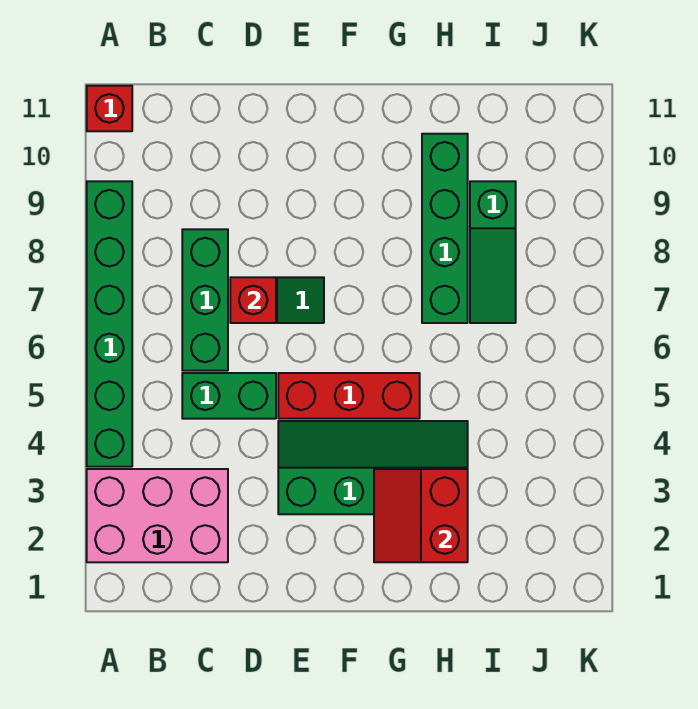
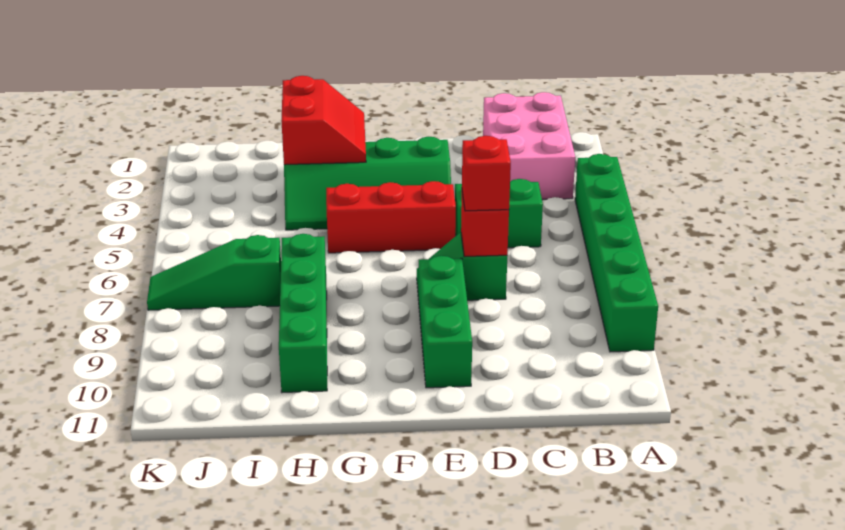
pink brick A2:C3 level 1 -> pink brick B1:C3 level 1
red brick A11 level 1 -> red brick D7 level 3
green brick C6:C8 level 1 -> green brick E8:E10 level 1
green slope I7:I9 level 1 top 9 -> green slope I7:K7 level 1 top I

